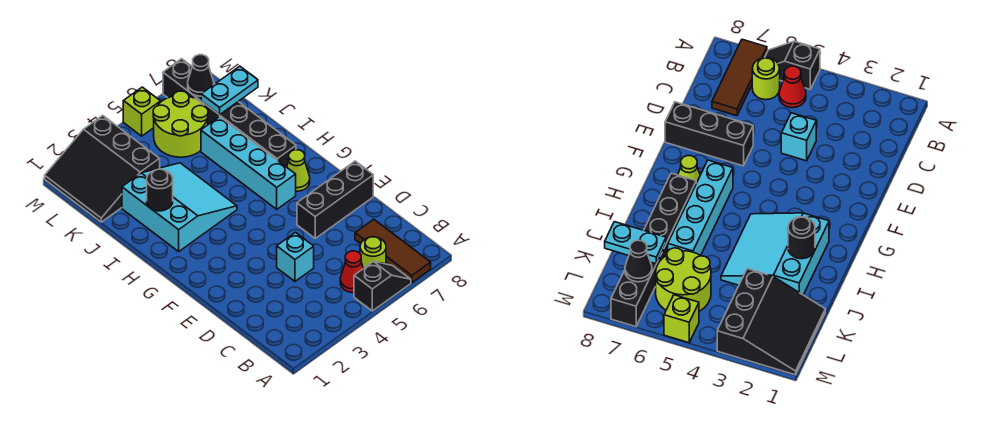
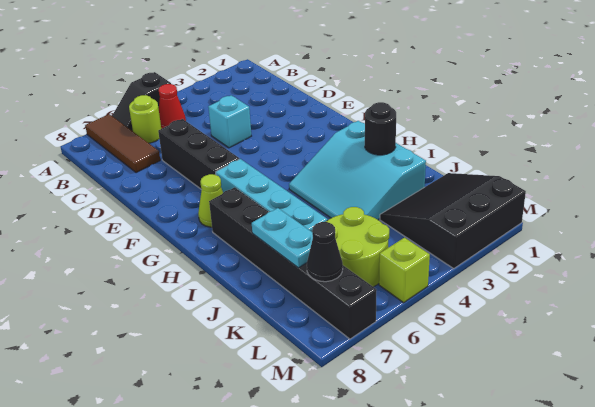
black brick E6:E8 level 1 -> black brick D6:F6 level 1
black slope K1:M3 level 1 top 3 -> black slope K1:M3 level 1 top M
cyan plate K7:K8 level 2 -> cyan plate J7:K7 level 2

